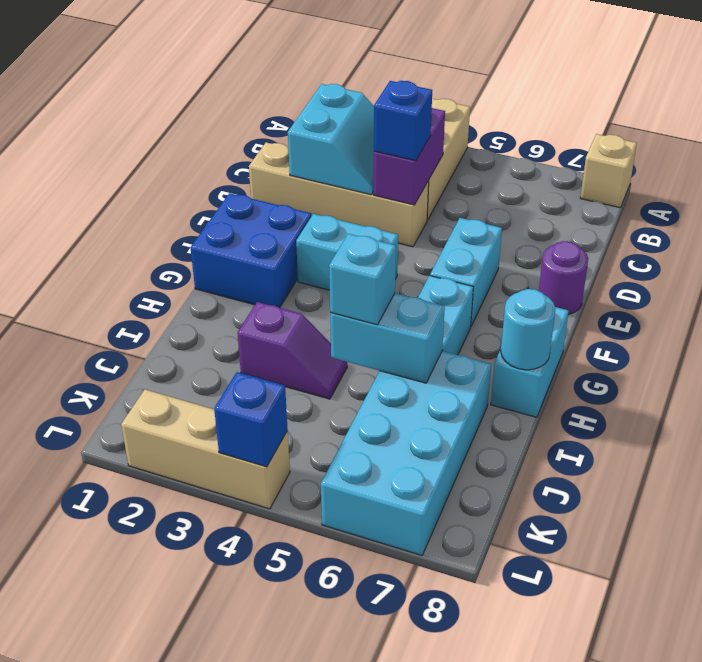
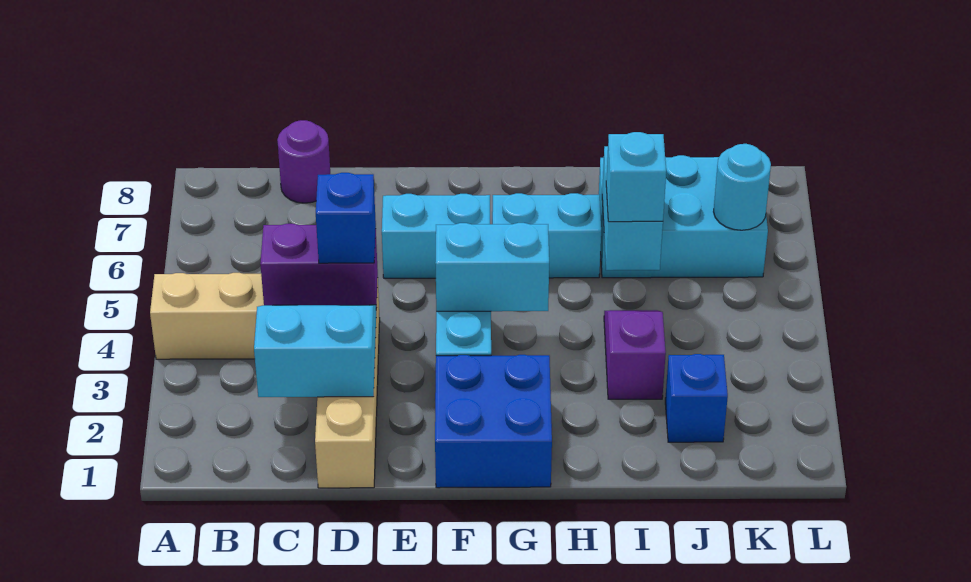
tan brick A8 level 1 -> none
purple round brick E8 level 1 -> purple round brick C8 level 1
cyan brick G8:H8 level 1 -> cyan brick F4:G4 level 2
cyan round brick H8 level 2 -> cyan round brick K6 level 2
cyan brick I6:L7 level 1 -> cyan brick I6:K7 level 1
tan brick L2:L4 level 1 -> none
blue brick L4 level 2 -> blue brick J2 level 1

